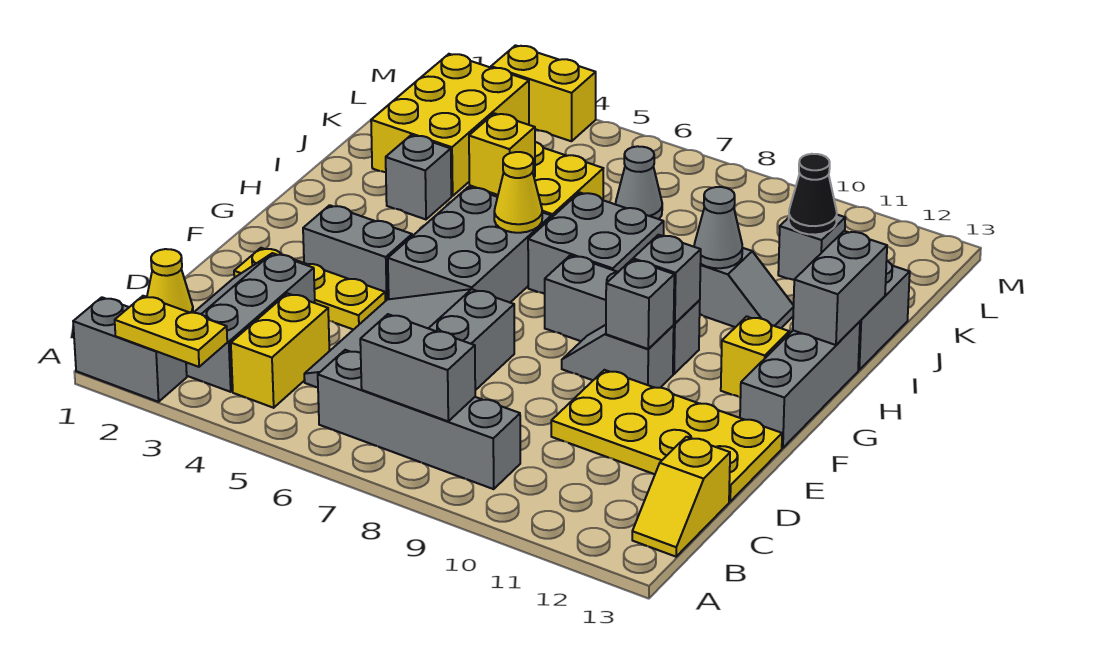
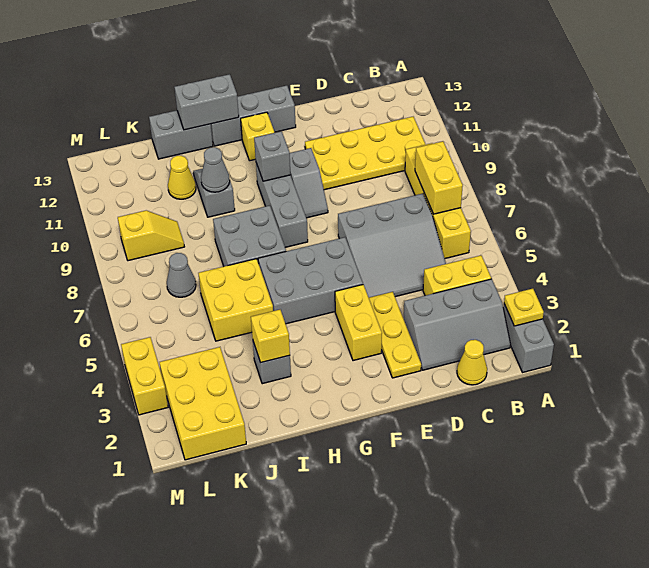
yellow plate A2:A3 level 2 -> yellow plate A2 level 2
grey brick B6:B9 level 1 -> yellow brick B6:B9 level 1
grey brick B7:B8 level 2 -> yellow brick B7:B8 level 2
yellow slope B13:C13 level 1 top C -> yellow slope K9:L9 level 1 top L
yellow plate D10:E13 level 1 -> yellow plate B10:E11 level 1
grey brick F3:F4 level 1 -> yellow brick F3:F4 level 1
grey brick F10 level 2 -> none
yellow cone H6 level 2 -> yellow cone J11 level 1
yellow brick I5 level 2 -> yellow brick I3 level 2
yellow brick J2:L3 level 1 -> yellow brick K1:L3 level 1
grey brick K11 level 1 -> none
black cone K11 level 2 -> none

